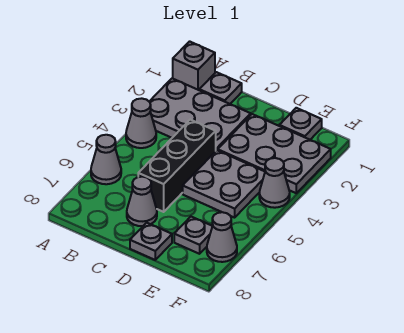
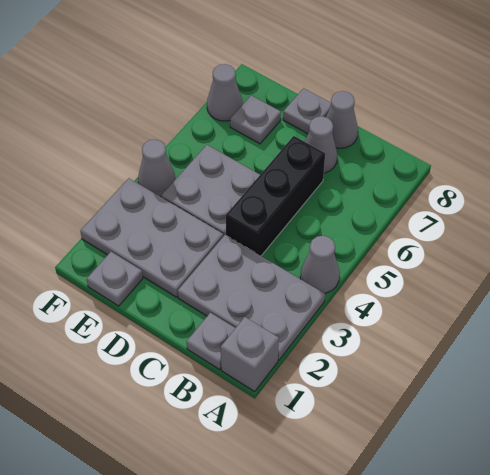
grey cone A6 level 1 -> grey cone C8 level 1

